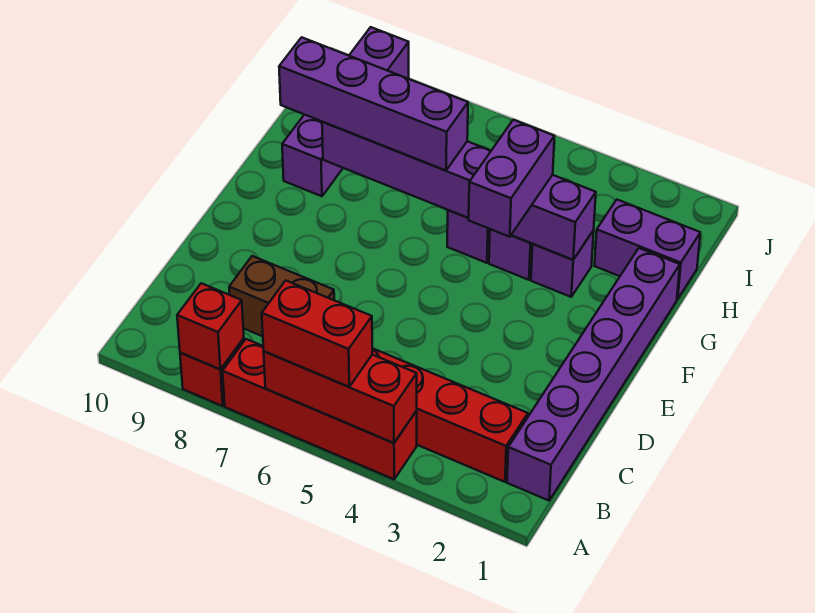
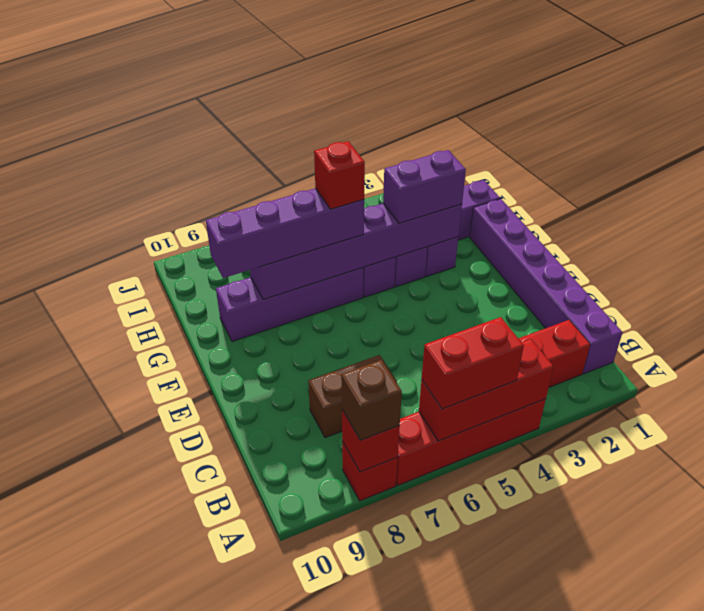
none -> brown brick A8 level 3
purple brick F4:G4 level 3 -> purple brick G3:G4 level 3
none -> red brick G6 level 4
purple brick G9:J9 level 1 -> purple brick G6:G9 level 1

